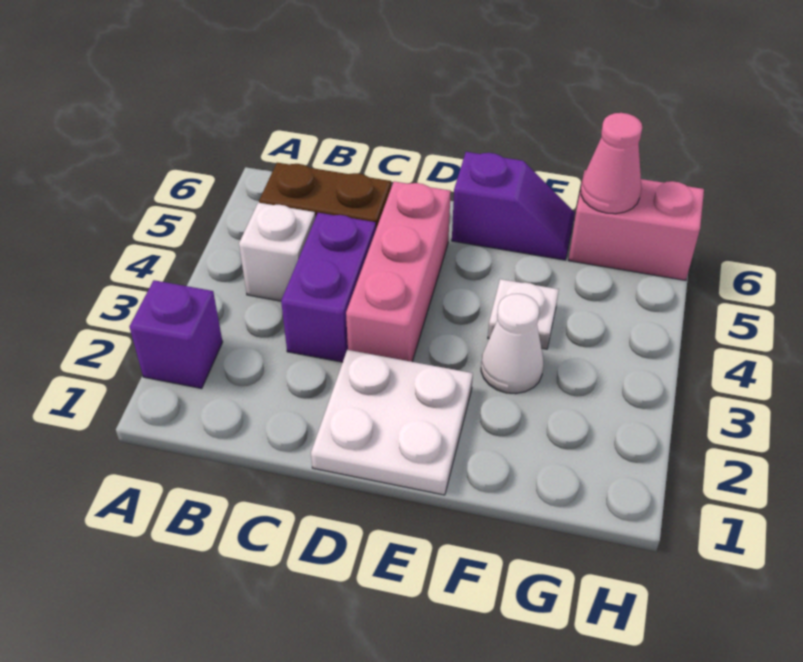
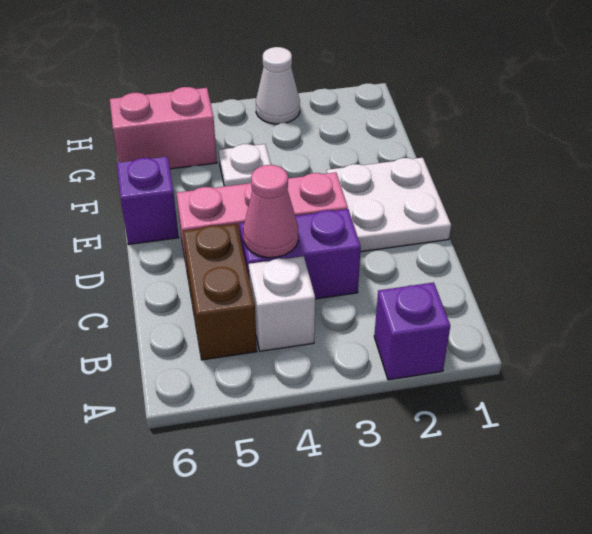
white cone F3 level 1 -> white cone H3 level 1
pink brick G6:H6 level 1 -> pink brick G5:G6 level 1
pink cone G6 level 2 -> pink cone C4 level 2

